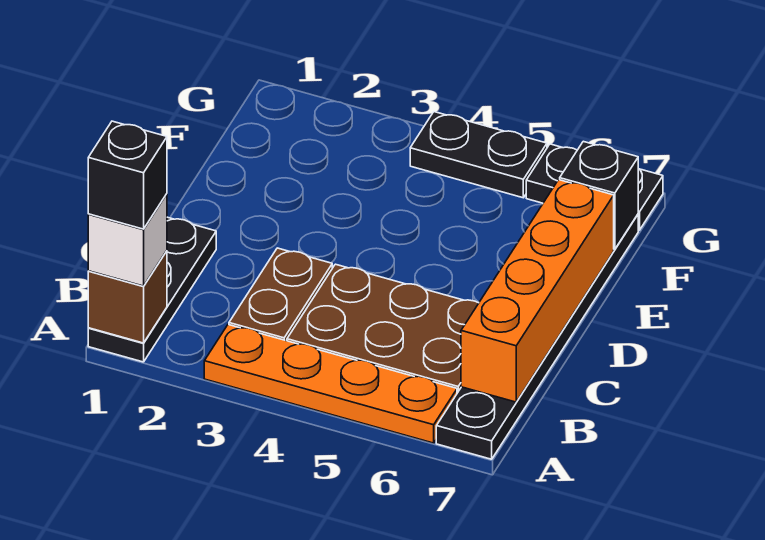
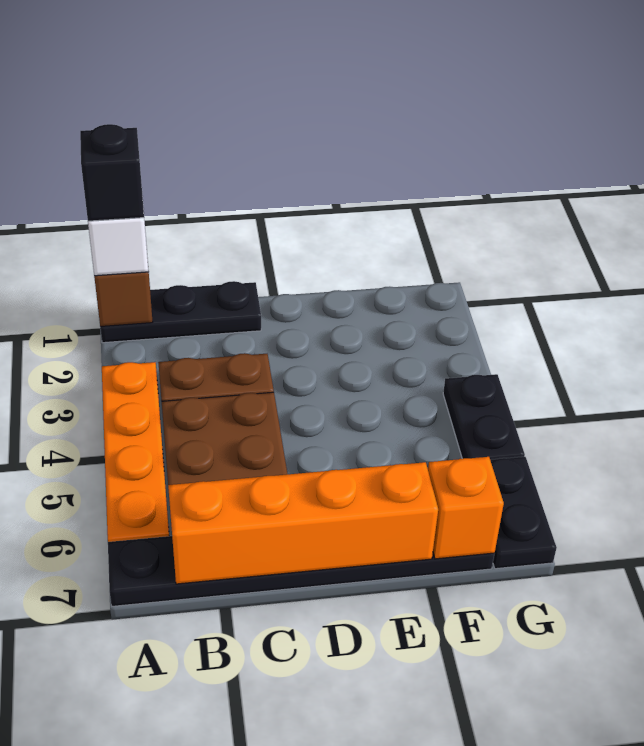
black brick F7 level 2 -> orange brick F7 level 2

